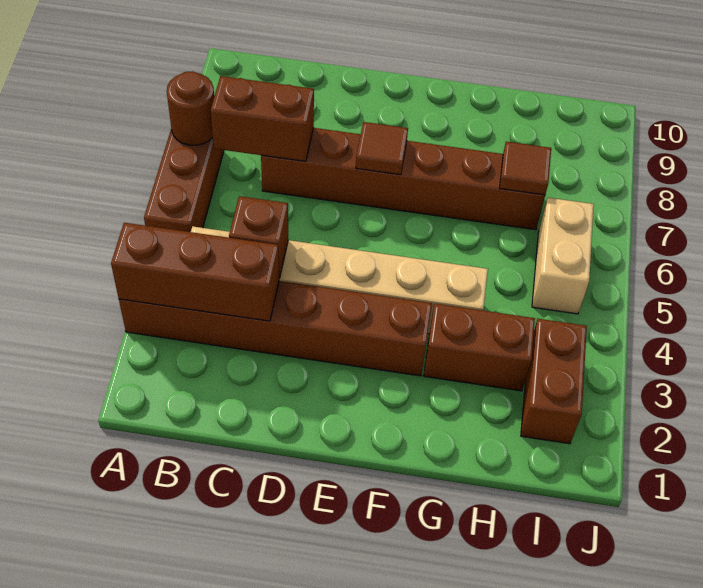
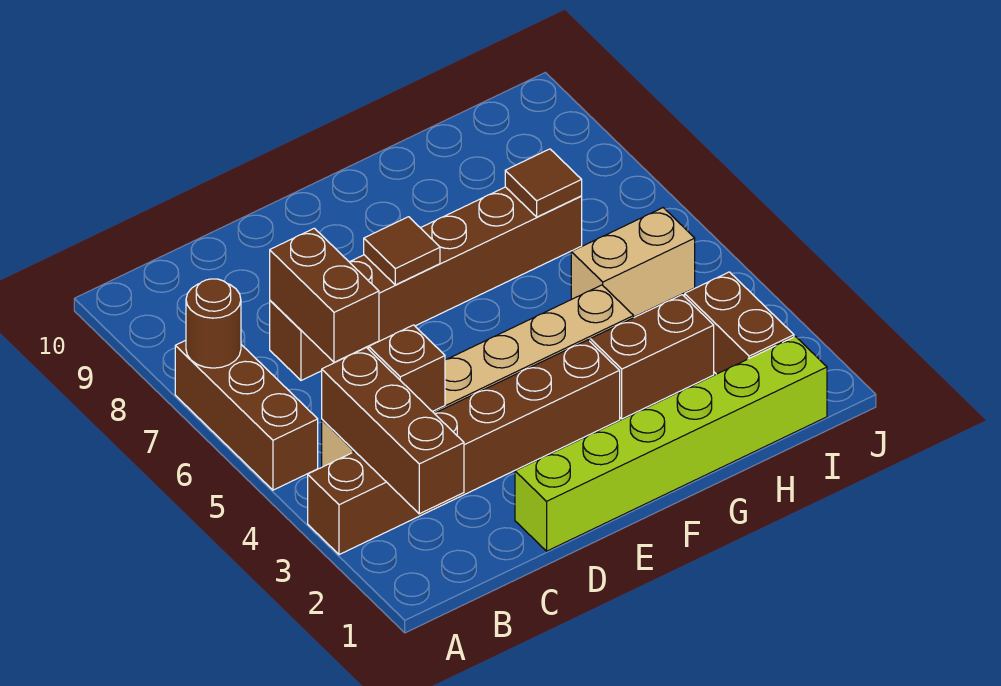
brown brick A3:C3 level 2 -> brown brick B2:B4 level 2
brown brick B7:C7 level 2 -> brown brick C6:C7 level 2
none -> lime brick D1:I1 level 1
tan brick I5:I6 level 1 -> tan brick H5:I5 level 1

